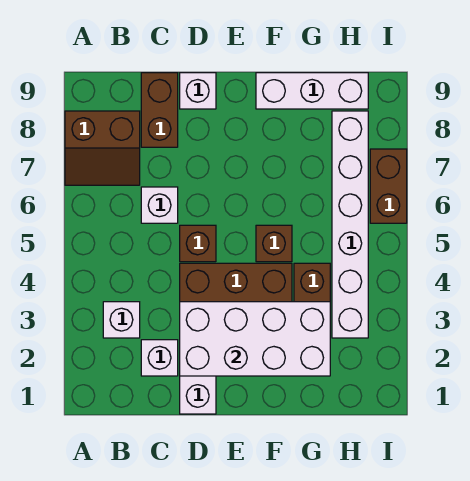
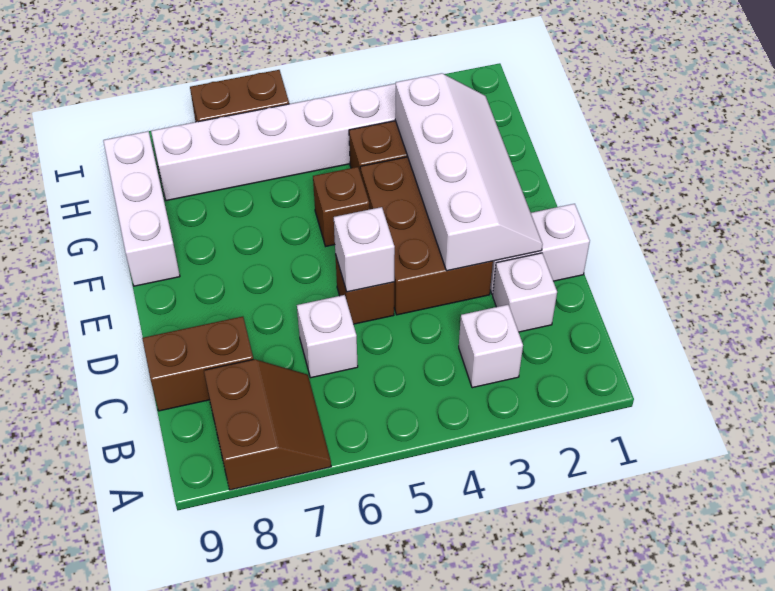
white brick D2:G3 level 2 -> white slope D2:G3 level 2 top 3
white brick D9 level 1 -> white brick D5 level 2

